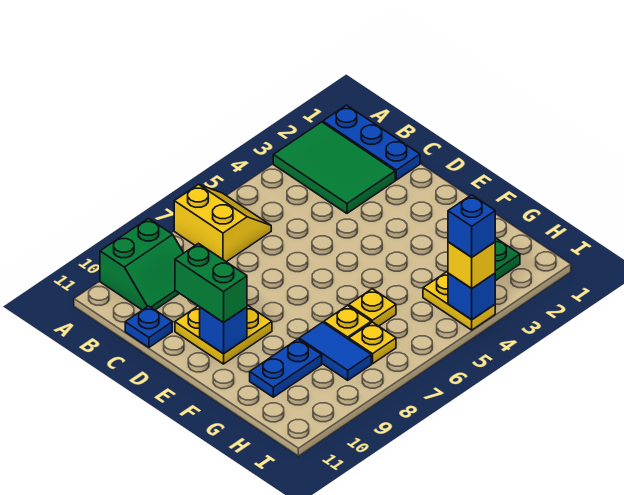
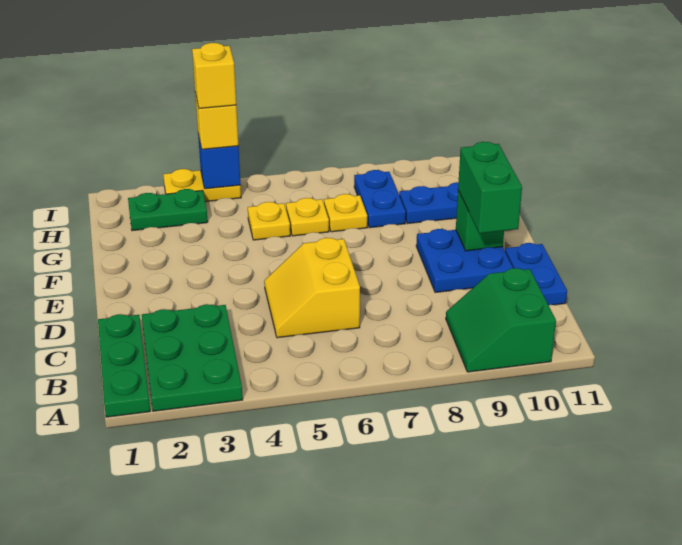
blue plate A1:C1 level 1 -> green plate A1:C1 level 1
green tile A2:C3 level 1 -> green plate A2:C3 level 1
yellow slope A6:B7 level 1 top 7 -> yellow slope C5:D6 level 1 top 6
green slope A9:B10 level 1 top A -> green slope A9:B10 level 1 top 10
blue plate C11 level 1 -> blue plate C11:D11 level 1
yellow plate D9:E10 level 1 -> blue plate D9:E10 level 1
blue brick E10 level 2 -> green brick E10 level 2
blue tile G8:H8 level 1 -> blue plate G8:H8 level 1
yellow plate H4:I4 level 1 -> yellow plate I3:I4 level 1
yellow plate H7 level 1 -> yellow plate G5 level 1
blue brick I4 level 4 -> yellow brick I4 level 4

